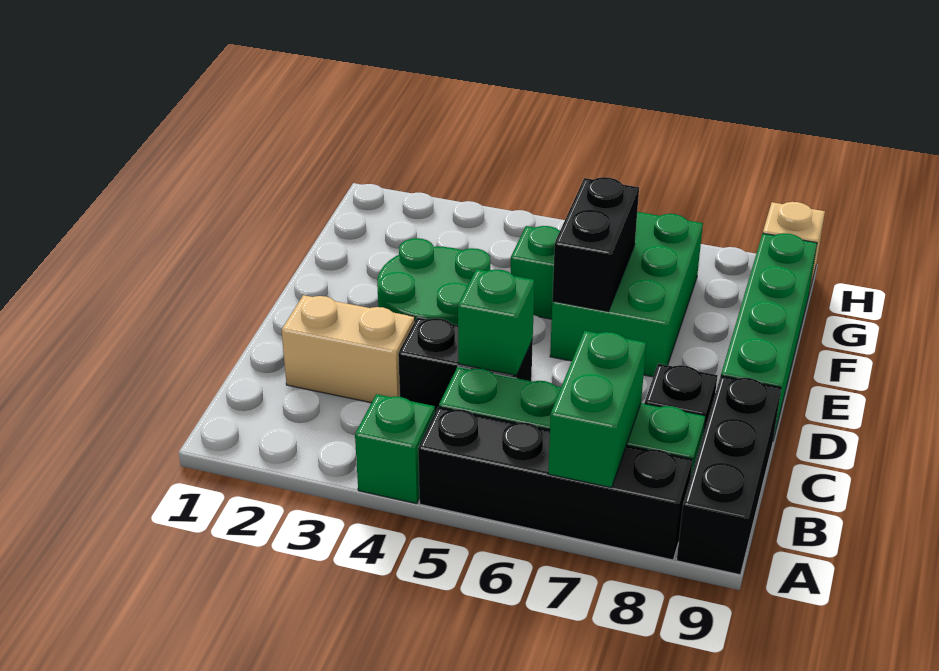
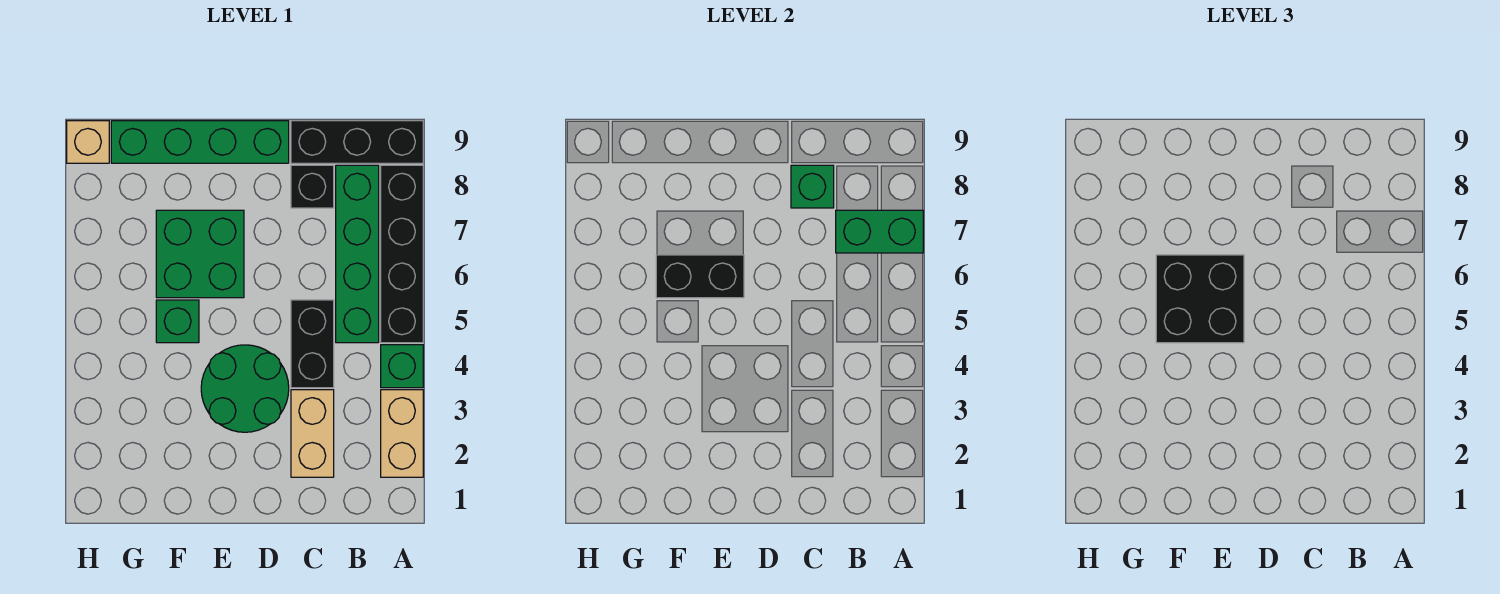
none -> tan brick A2:A3 level 1
green brick C5 level 2 -> green brick C8 level 2
none -> black brick E5:F6 level 3
green brick E6:G7 level 1 -> green brick E6:F7 level 1

